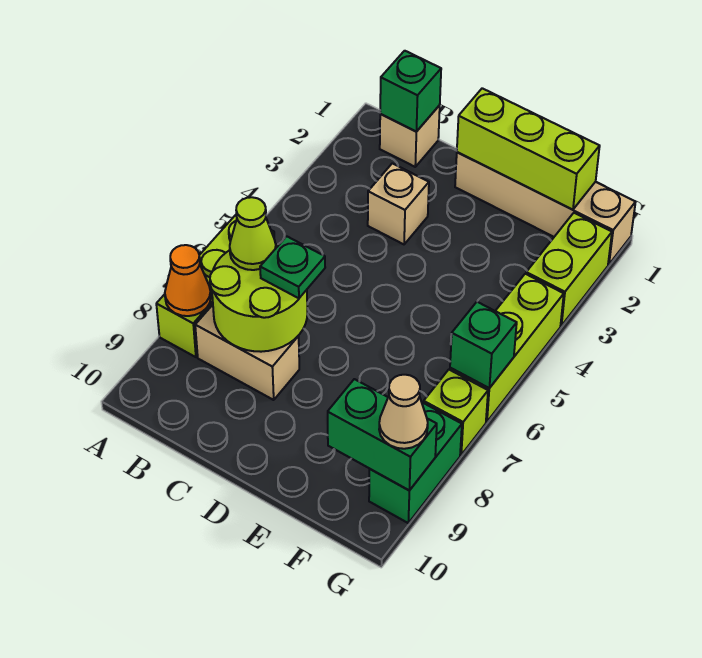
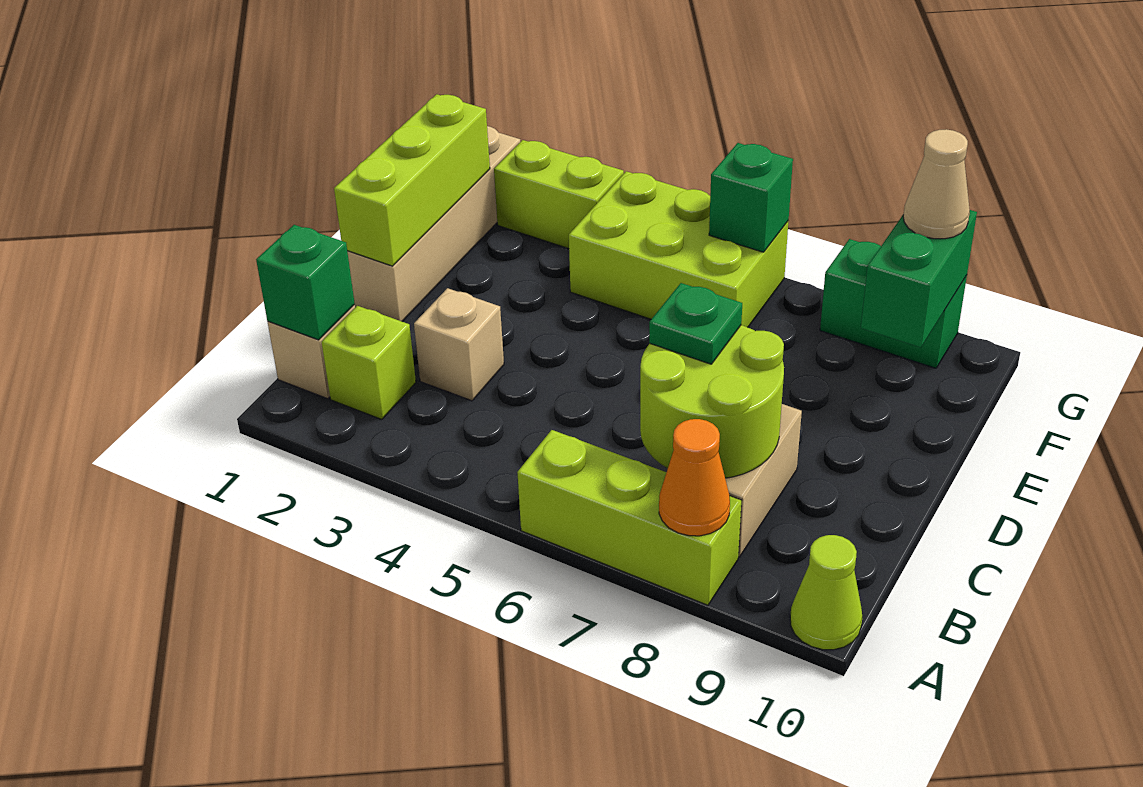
lime cone B7 level 3 -> lime cone A10 level 1
lime brick G4:G6 level 1 -> lime brick F4:G6 level 1
lime brick G7 level 1 -> lime brick B2 level 1

